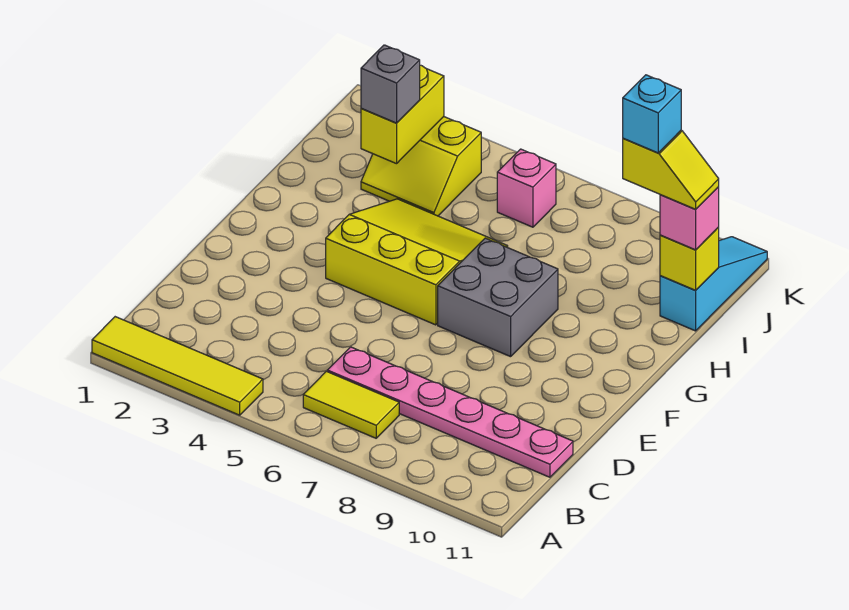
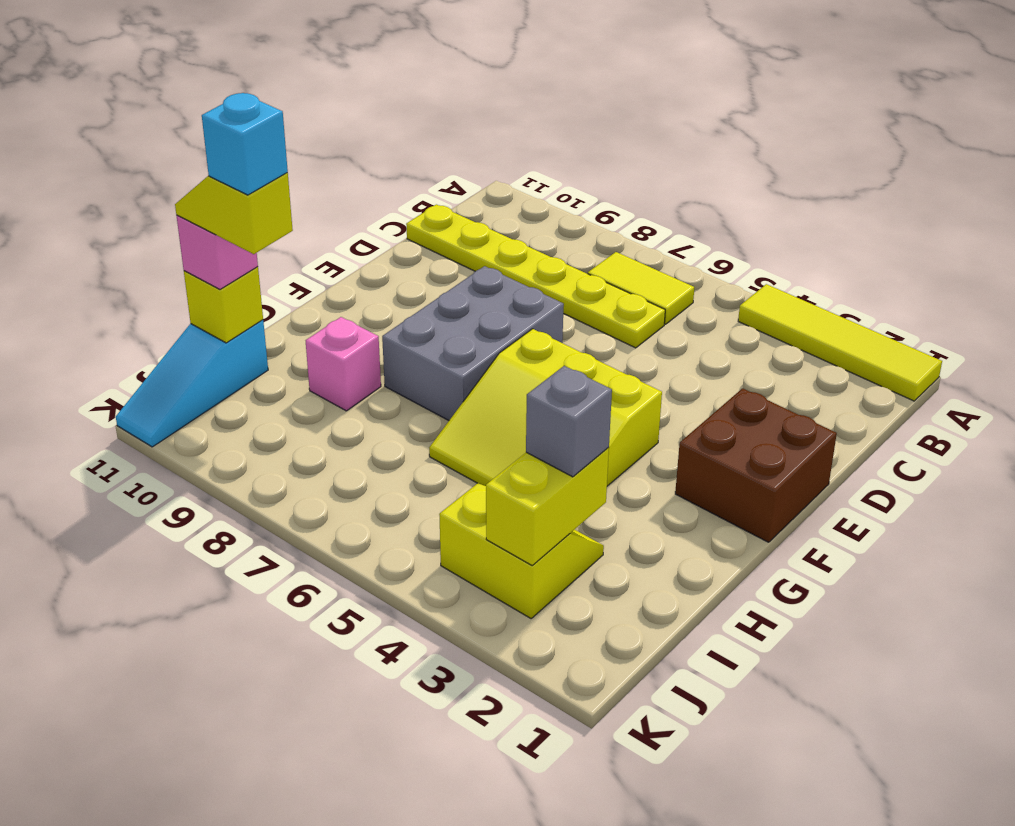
pink plate C6:C11 level 1 -> yellow plate C6:C11 level 1
none -> brown brick E1:F2 level 1
grey brick F7:G8 level 1 -> grey brick E7:G8 level 1
pink brick J6 level 1 -> pink brick H9 level 1

